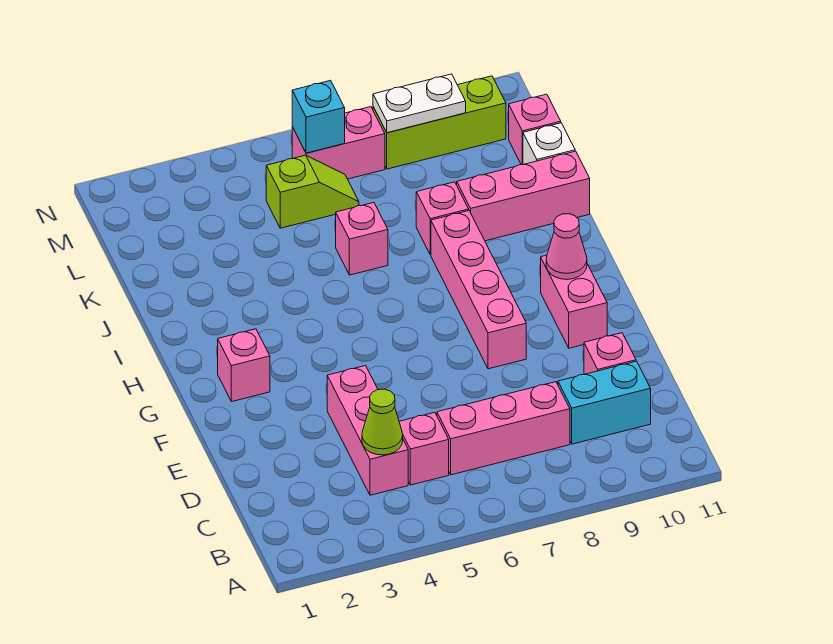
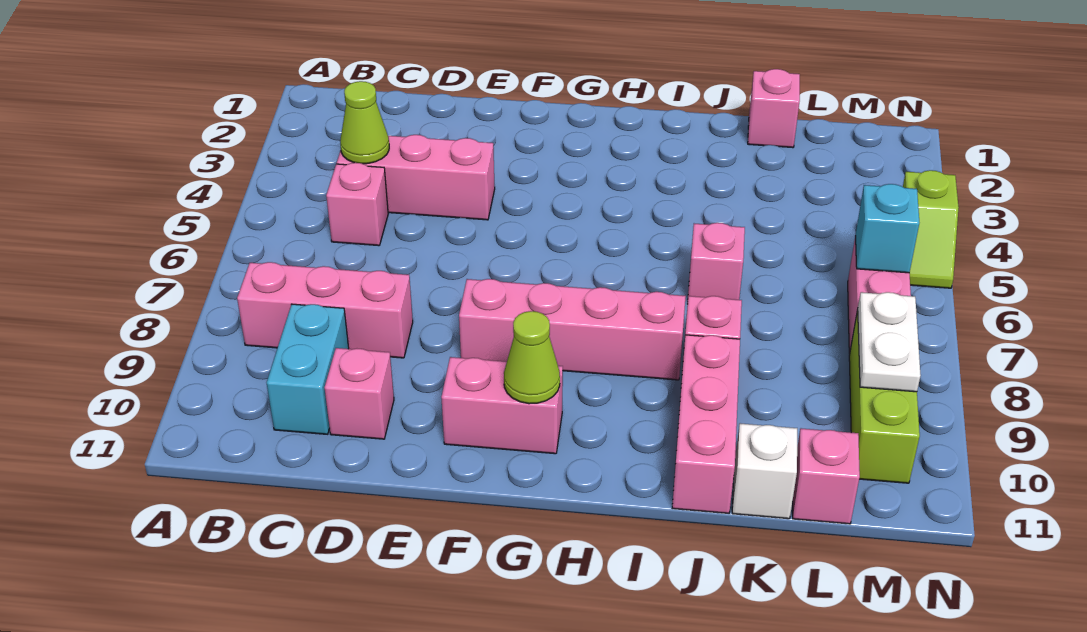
pink brick C6:C8 level 1 -> pink brick B8:D8 level 1
pink brick G2 level 1 -> pink brick K1 level 1
pink cone G10 level 2 -> lime cone G10 level 2
lime slope L5:L6 level 1 top 5 -> lime slope N4:N5 level 1 top 4

